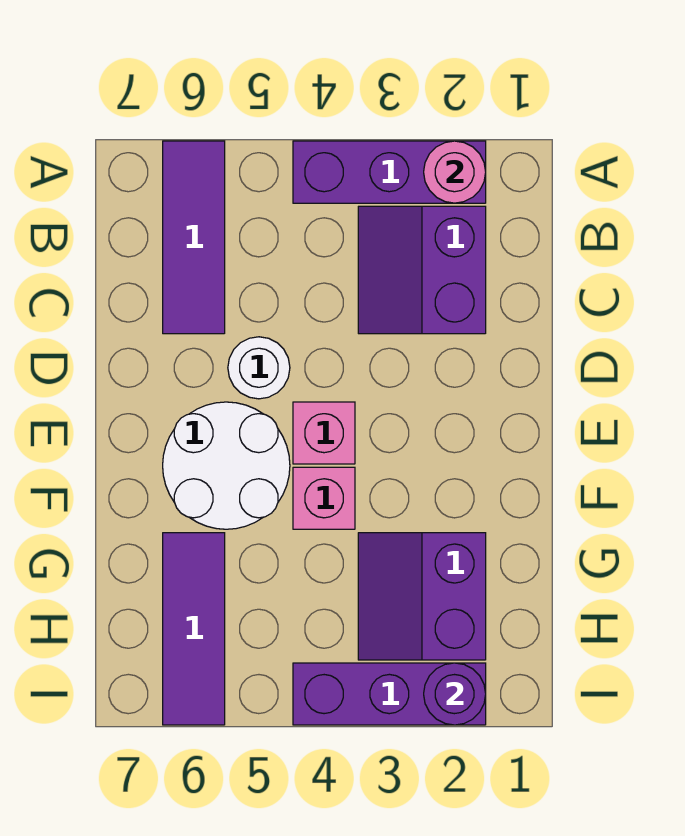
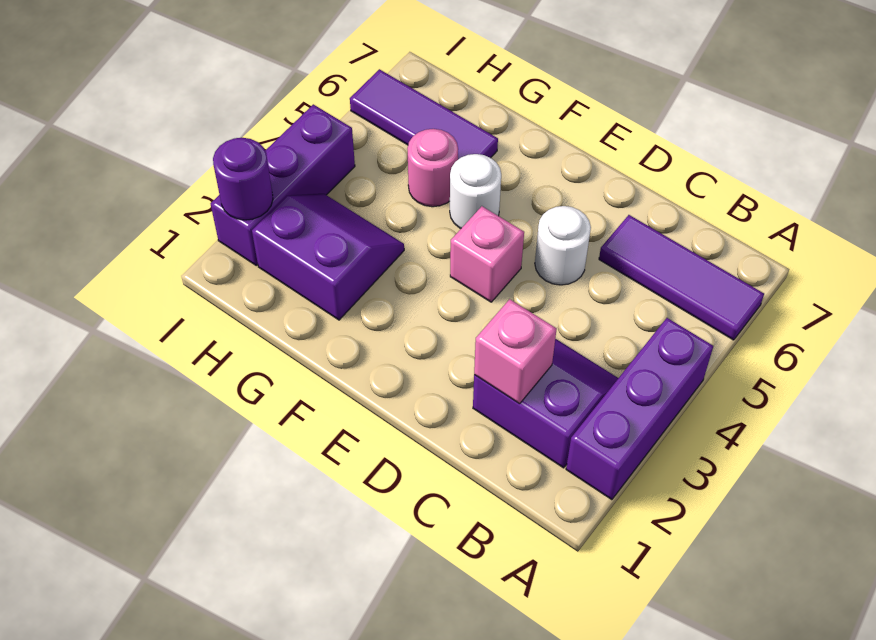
pink round brick A2 level 2 -> pink round brick G5 level 1
white round brick E5:F6 level 1 -> white round brick F5 level 1
pink brick F4 level 1 -> pink brick C2 level 2

